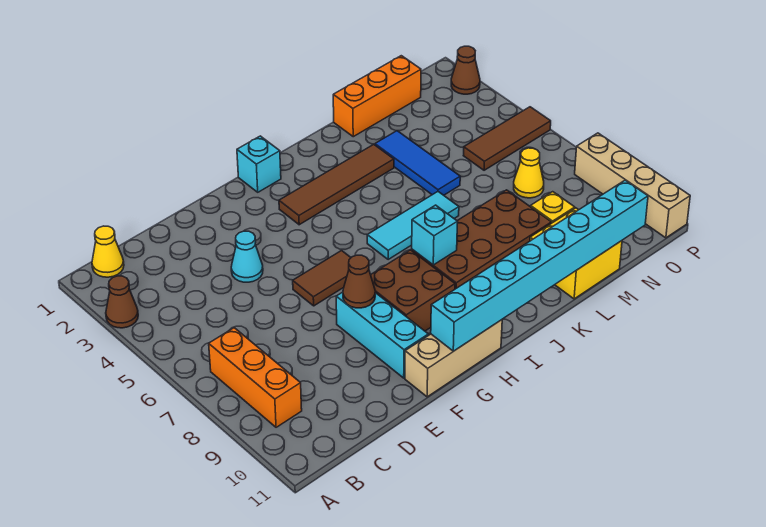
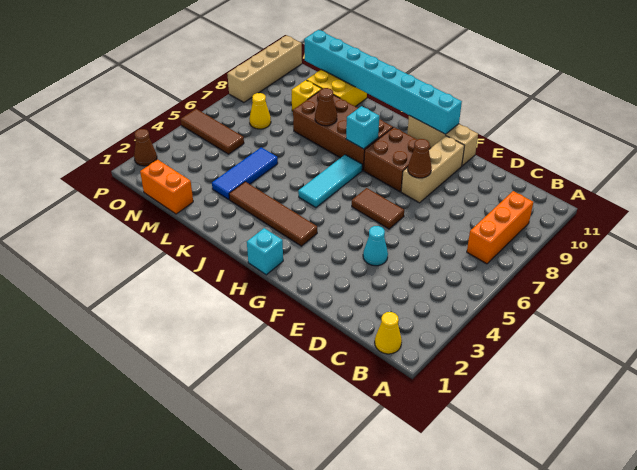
brown cone A3 level 1 -> brown cone K8 level 2
cyan brick F8:F10 level 1 -> tan brick F8:F10 level 1
cyan tile I6:K6 level 1 -> cyan tile I5:I7 level 1
orange brick L1:N1 level 1 -> orange brick M1:N1 level 1

